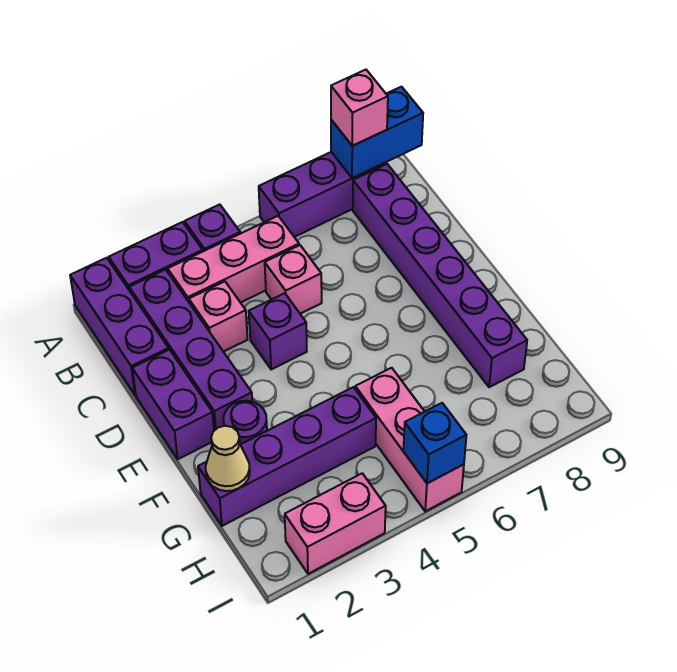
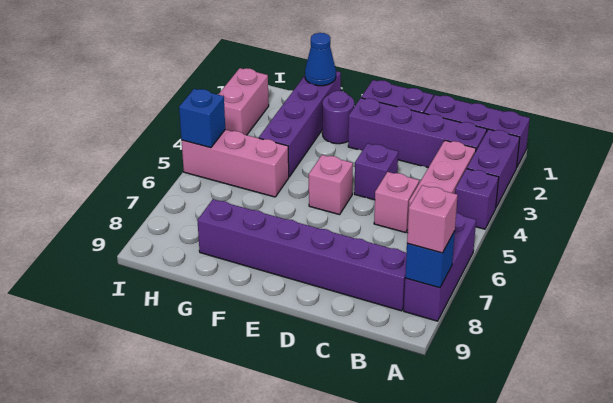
blue brick A8:A9 level 2 -> blue brick A8 level 2
pink brick C3 level 1 -> pink brick E5 level 1
tan cone G1 level 2 -> blue cone G1 level 2

